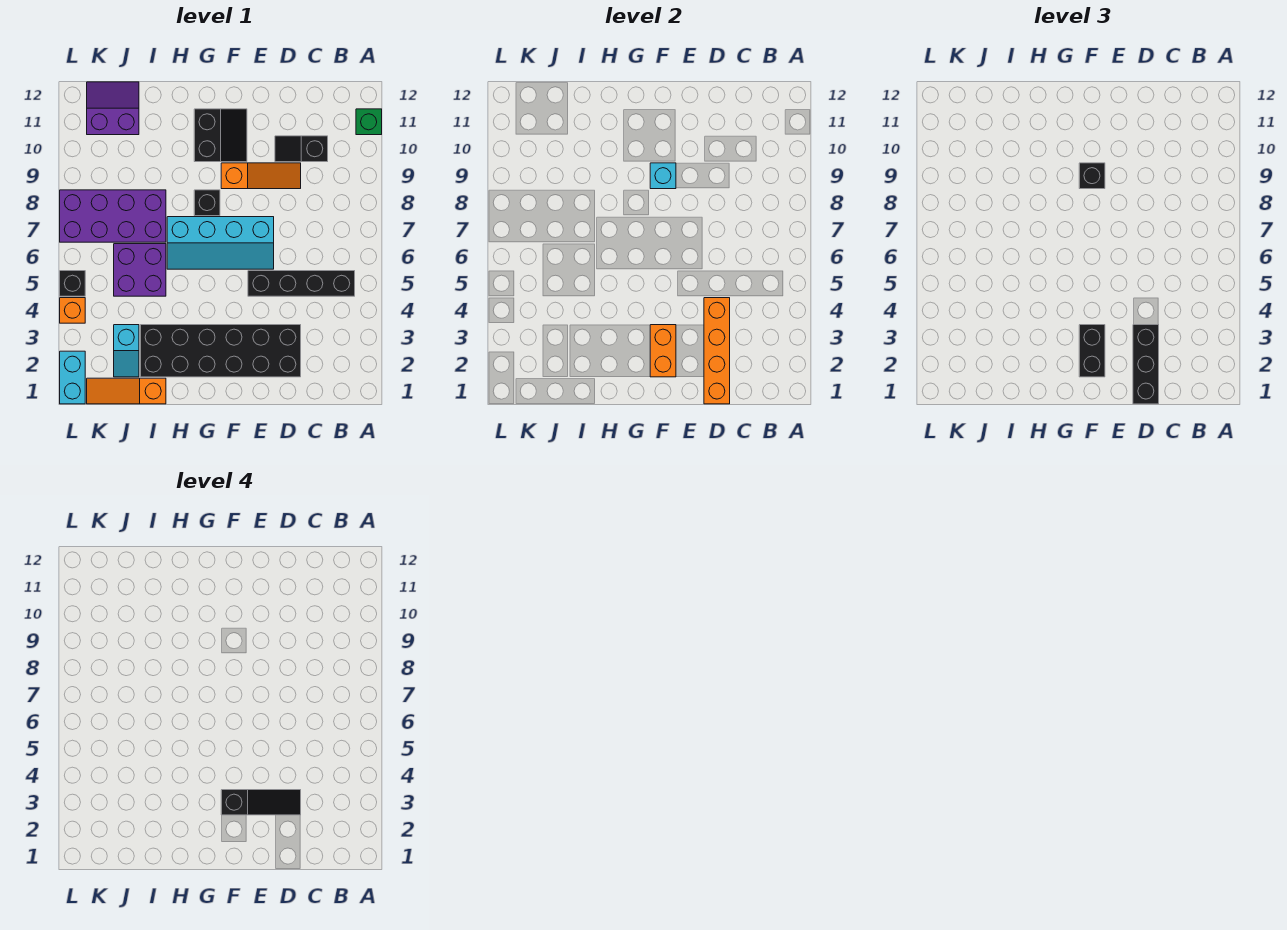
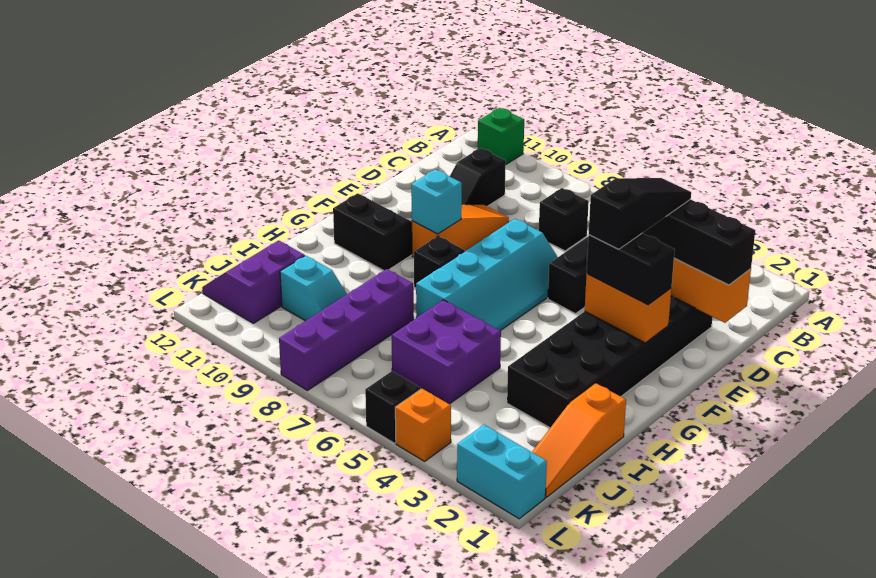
black brick F9 level 3 -> black brick C7 level 1
purple brick I7:L8 level 1 -> purple brick I8:L8 level 1
cyan slope J2:J3 level 1 top 3 -> cyan slope J9:J10 level 1 top 10

